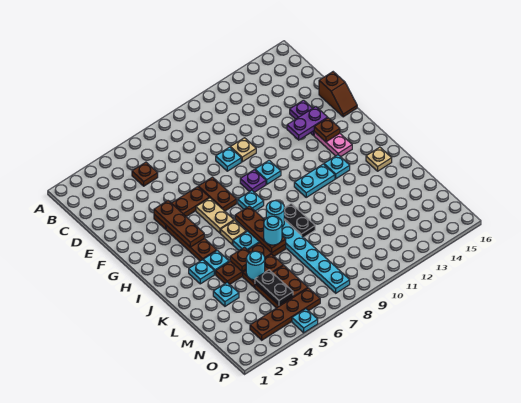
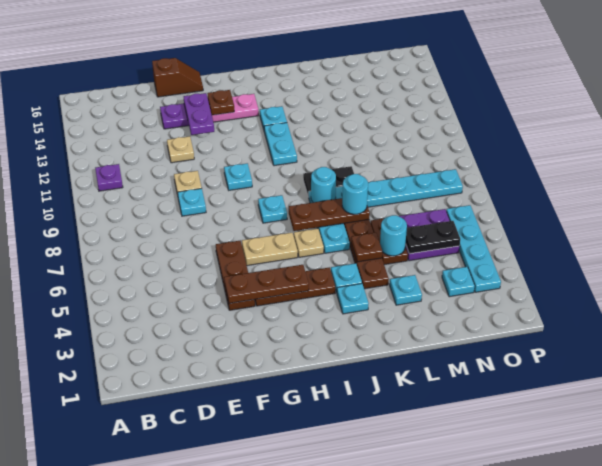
brown plate C5 level 1 -> none
brown plate F7:G7 level 1 -> none
purple plate G9 level 1 -> purple plate B11 level 1
tan plate J15 level 1 -> tan plate E12 level 1
brown plate M5:N6 level 1 -> purple plate M5:N6 level 1
brown plate O3:O6 level 1 -> cyan plate O3:O6 level 1
cyan plate P5 level 1 -> cyan plate N3 level 1

